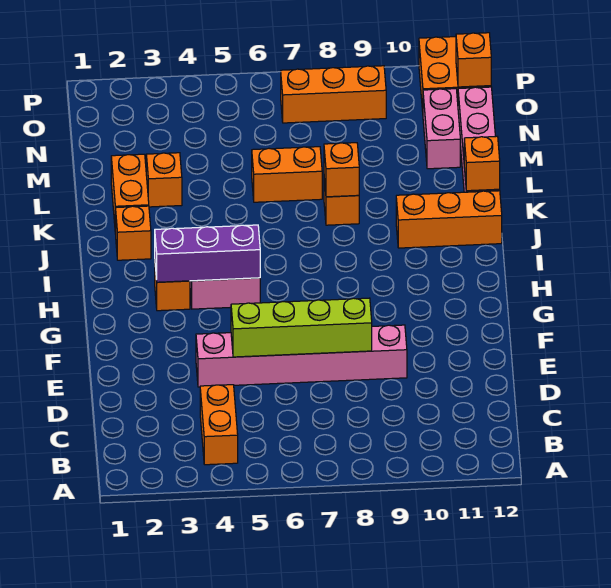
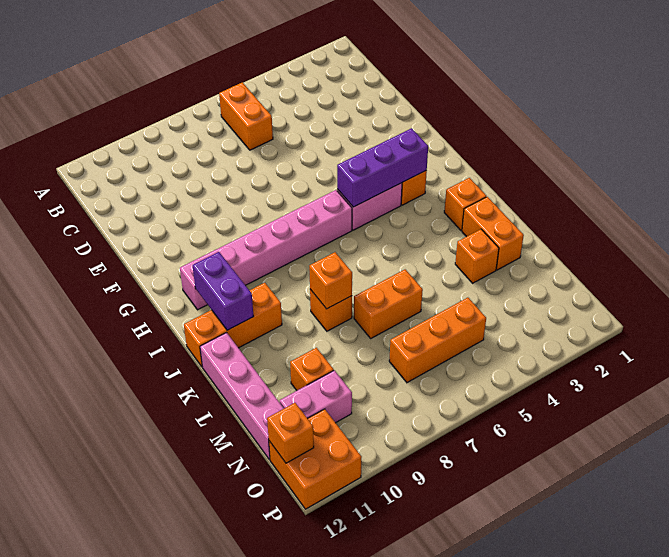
orange brick B4:C4 level 1 -> orange brick B6:C6 level 1
pink brick E4:E9 level 1 -> pink brick H6:H11 level 1
lime brick E5:E8 level 2 -> none
none -> purple brick I11:J11 level 2
orange brick K12 level 2 -> orange brick M10 level 1
pink brick M11:N11 level 1 -> pink brick N10:N11 level 1
orange brick O7:O9 level 1 -> orange brick N5:N7 level 1

